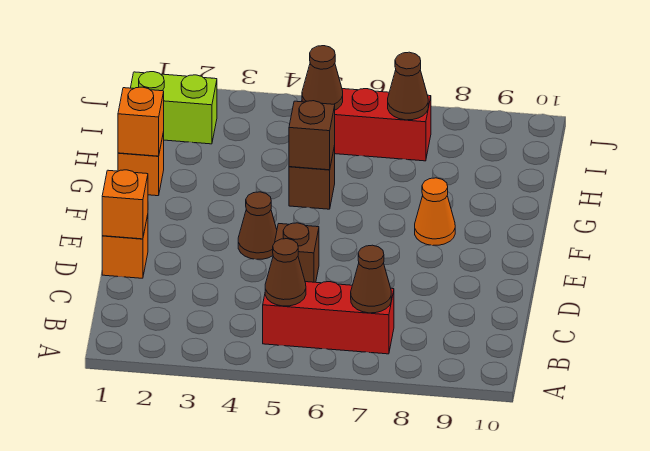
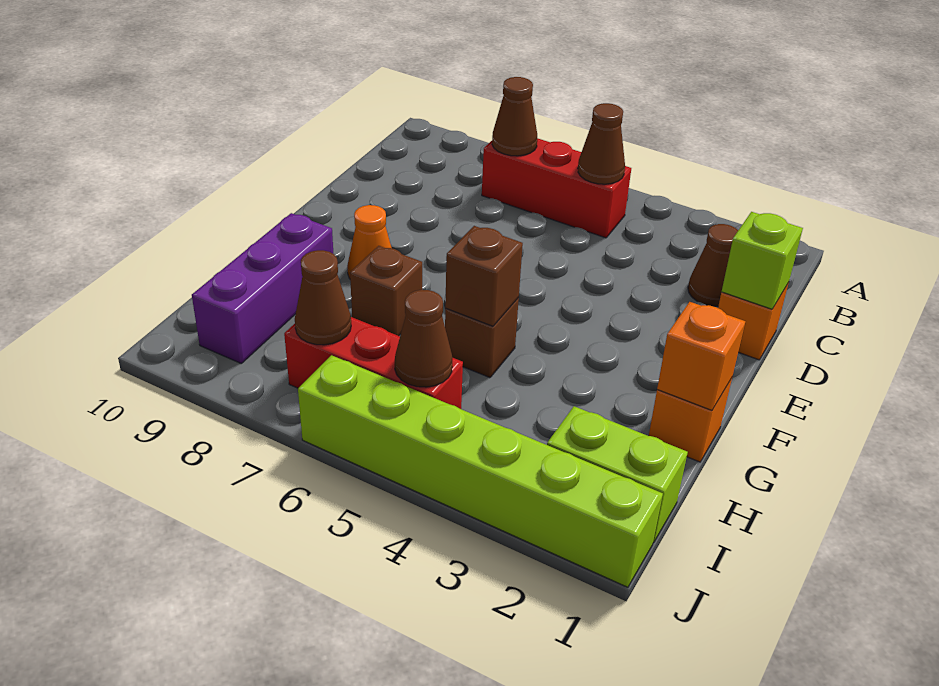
orange brick D1 level 2 -> lime brick D1 level 2
brown brick D5 level 1 -> brown brick G7 level 1
brown cone E4 level 1 -> brown cone C2 level 1
none -> purple brick G9:I9 level 1
none -> lime brick J1:J6 level 1

